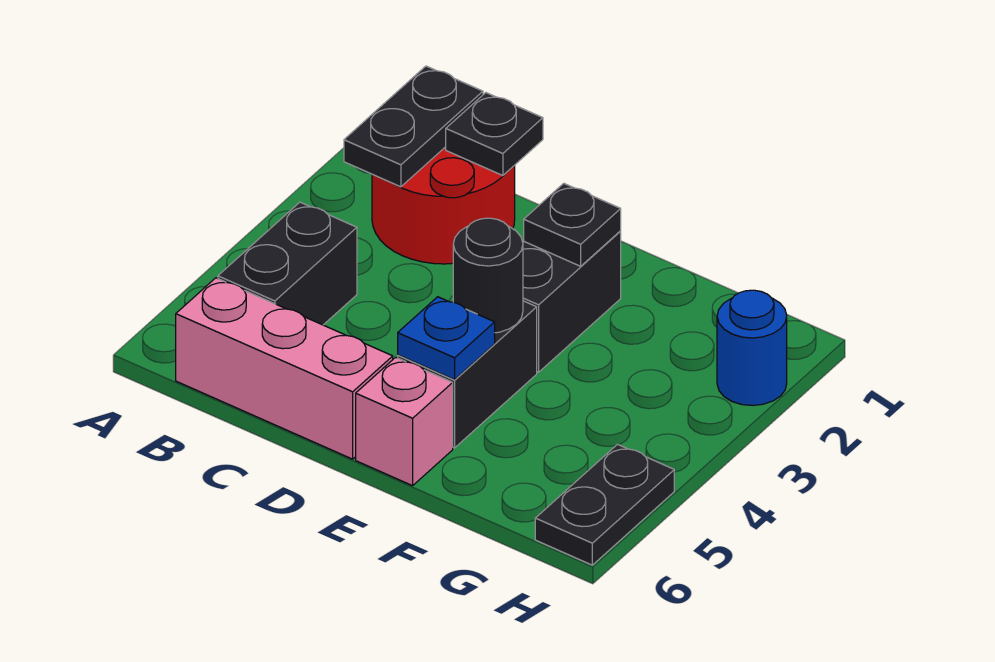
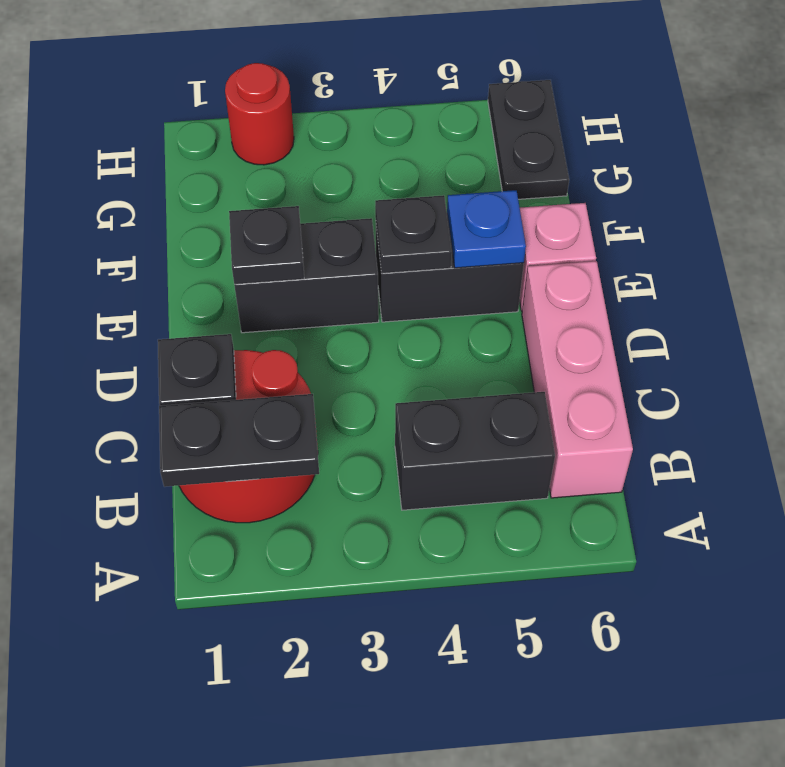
black round brick E4 level 2 -> black plate E4 level 2
blue round brick H2 level 1 -> red round brick H2 level 1
black plate H5:H6 level 1 -> black plate G6:H6 level 1

